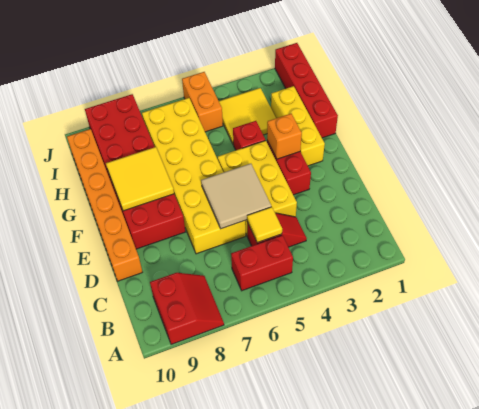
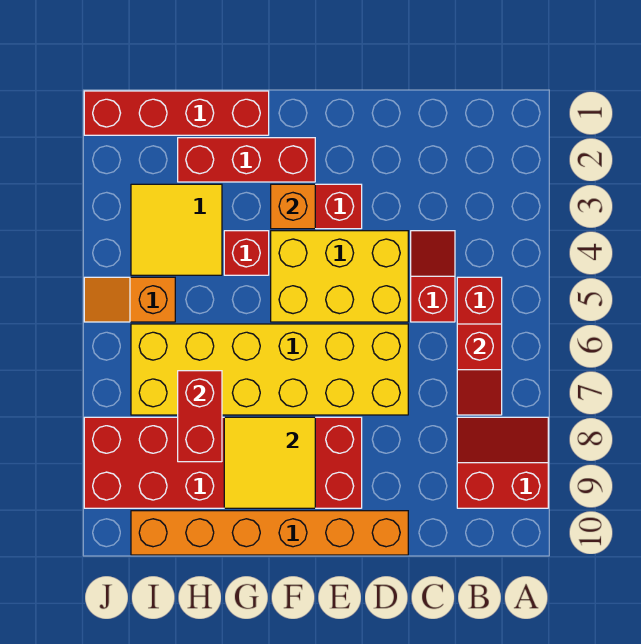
none -> red slope B6:B7 level 2 top 6
yellow tile C5 level 2 -> none
tan tile D5:E6 level 2 -> none
yellow brick F2:H2 level 1 -> red brick F2:H2 level 1
none -> red brick H7:H8 level 2
orange brick I5:J5 level 1 -> orange slope I5:J5 level 1 top I

